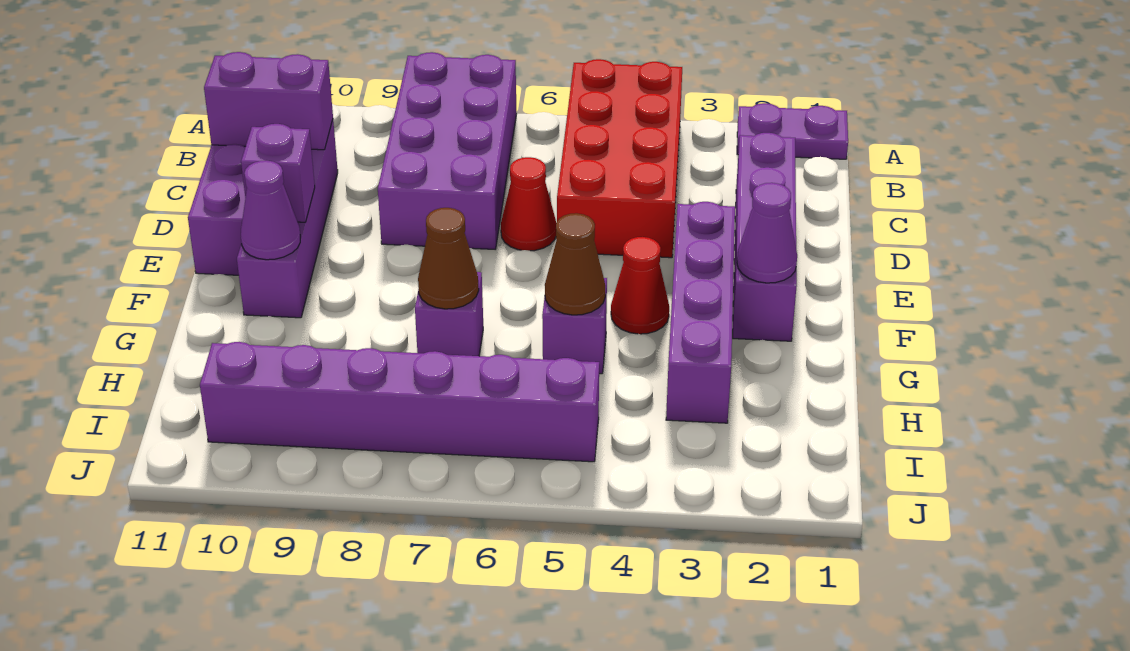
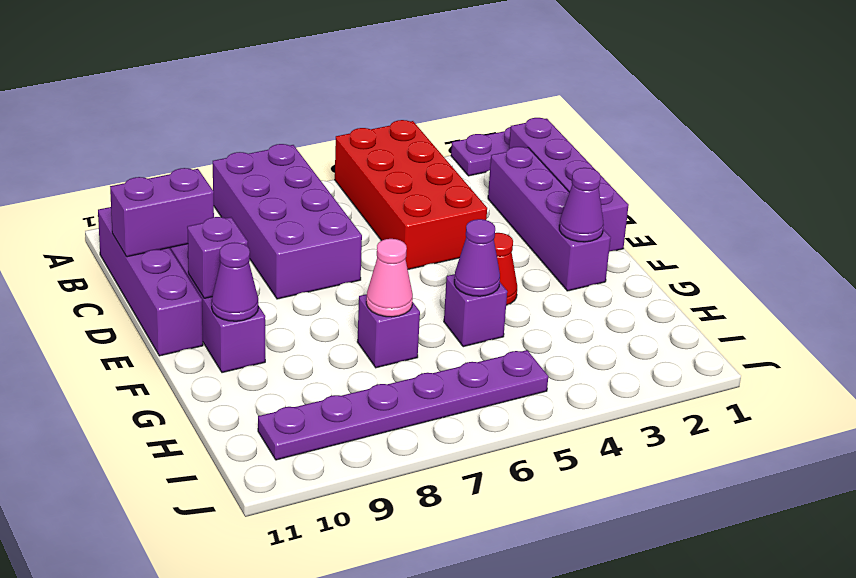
red cone D6 level 1 -> none
purple brick E3:H3 level 1 -> purple brick B1:E1 level 1
brown cone G5 level 2 -> purple cone G5 level 2
brown cone G7 level 2 -> pink cone G7 level 2
purple brick I5:I10 level 1 -> purple plate I5:I10 level 1

